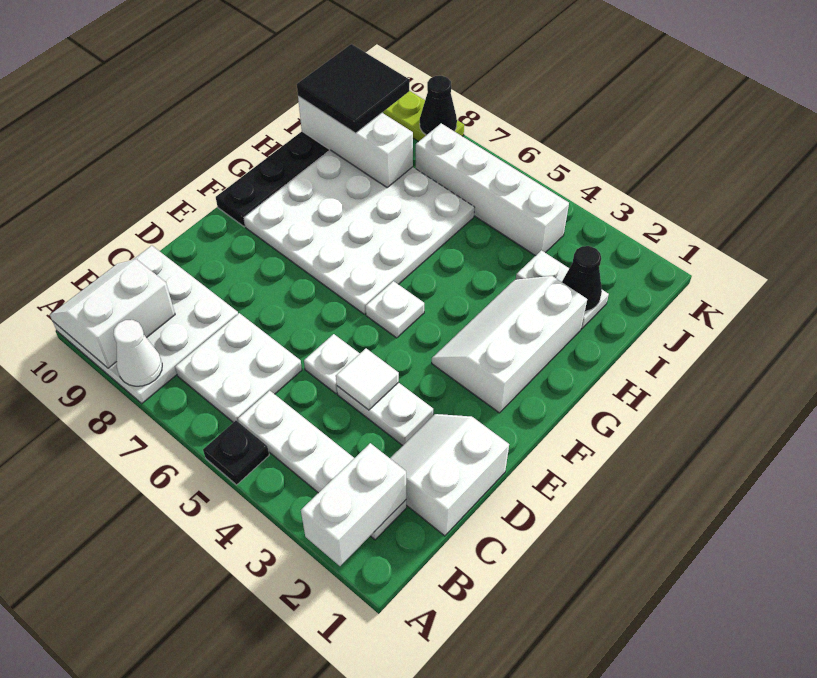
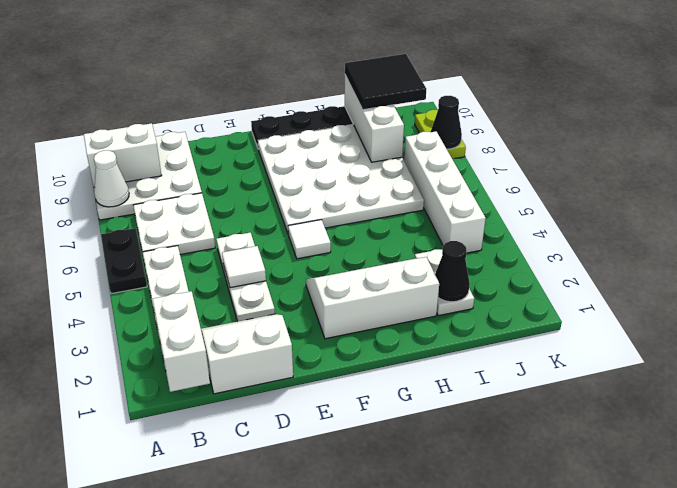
white brick A2:B2 level 2 -> white brick B1:B2 level 2
black plate A5 level 1 -> black plate A5:A6 level 1
white plate F5 level 1 -> white tile F5 level 1

